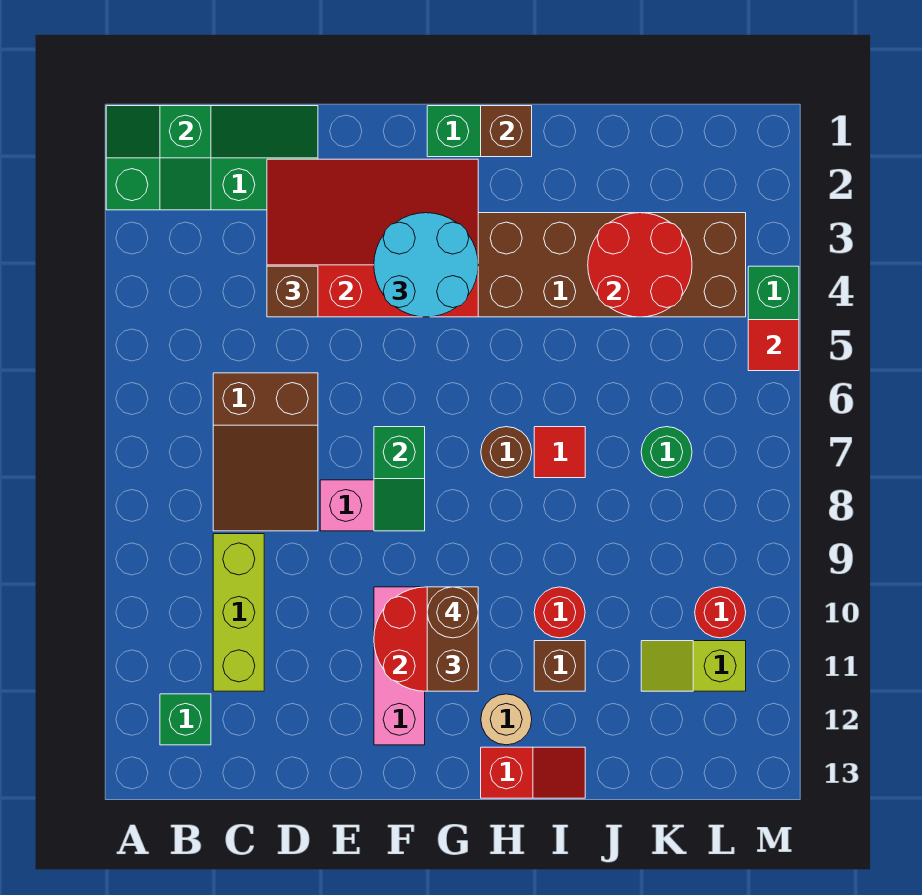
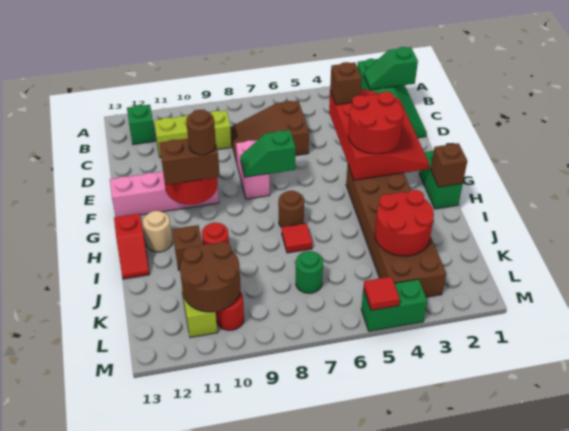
cyan round brick F3:G4 level 3 -> red round brick F3:G4 level 3
pink brick F10:F12 level 1 -> pink brick F10:F13 level 1
none -> brown round brick K10:L11 level 2

